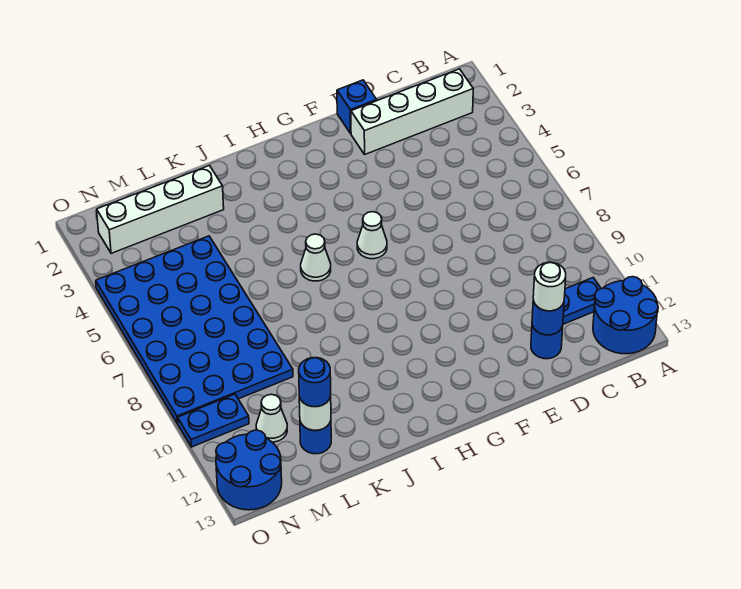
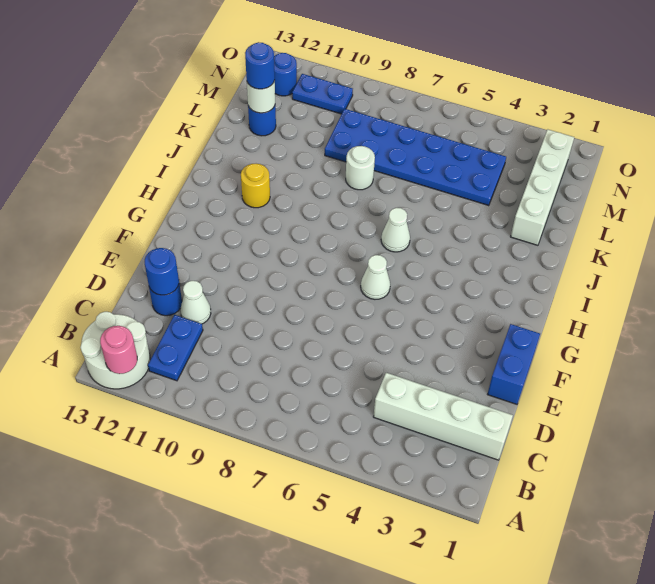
blue round brick A12:B13 level 1 -> white round brick A12:B13 level 1
none -> pink round brick A12 level 2
white brick B2:E2 level 1 -> white brick C1:C4 level 1
white round brick D12 level 3 -> white round brick K8 level 1
blue brick E1 level 1 -> blue brick E1:F1 level 1
none -> yellow round brick I11 level 1
blue plate L4:O9 level 1 -> blue plate L4:M9 level 1
white cone M11 level 1 -> white cone D11 level 1
blue plate N10:O10 level 1 -> blue plate N10:N11 level 1
blue round brick N12:O13 level 1 -> blue round brick N12 level 1

